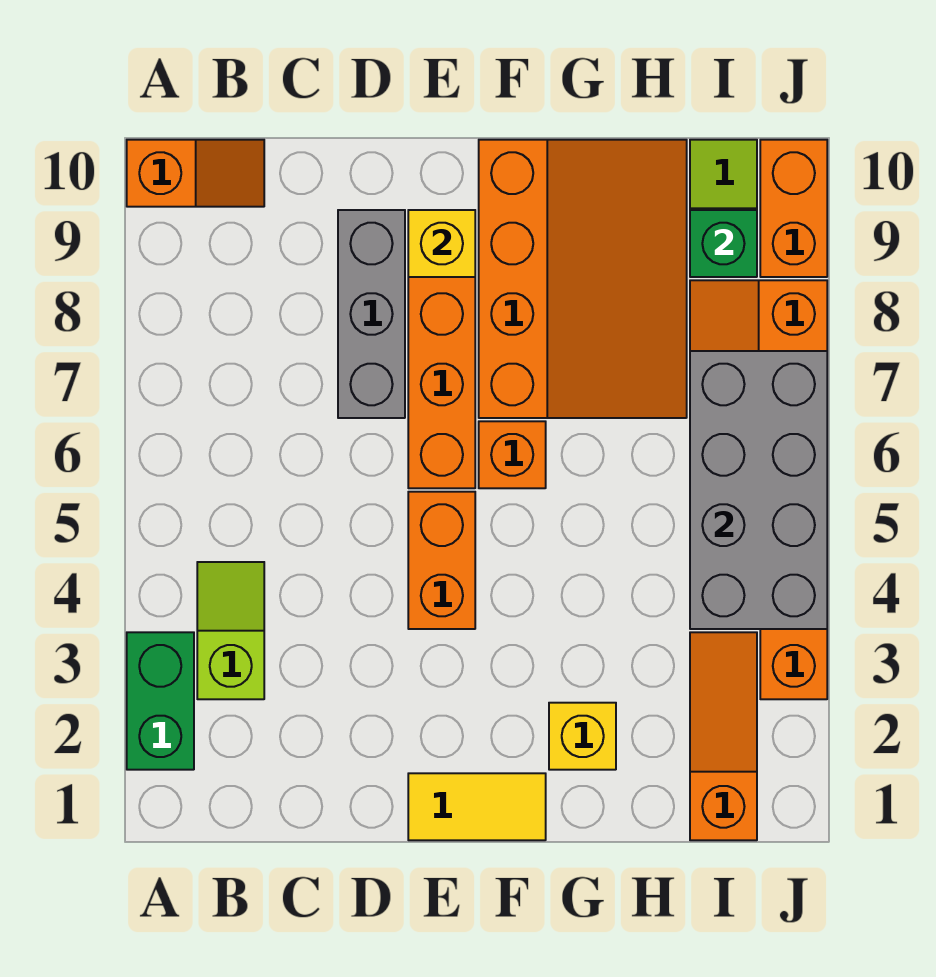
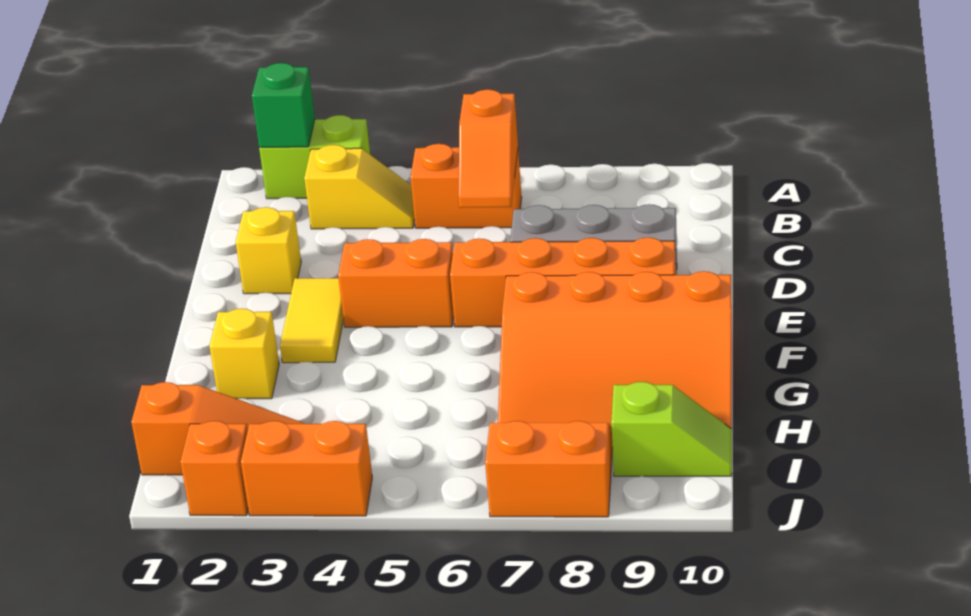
green brick A2:A3 level 1 -> lime brick A2:A3 level 1
orange slope A10:B10 level 1 top A -> orange slope B6:C6 level 2 top B
lime slope B3:B4 level 1 top 3 -> yellow slope B3:B4 level 1 top 3
yellow tile E1:F1 level 1 -> yellow tile E3:F3 level 1
yellow brick E9 level 2 -> yellow brick D2 level 1
orange brick F6 level 1 -> orange brick J2 level 1
grey brick I4:J7 level 2 -> none
green brick I9 level 2 -> green brick A2 level 2
orange brick J9:J10 level 1 -> orange brick B5:B6 level 1

